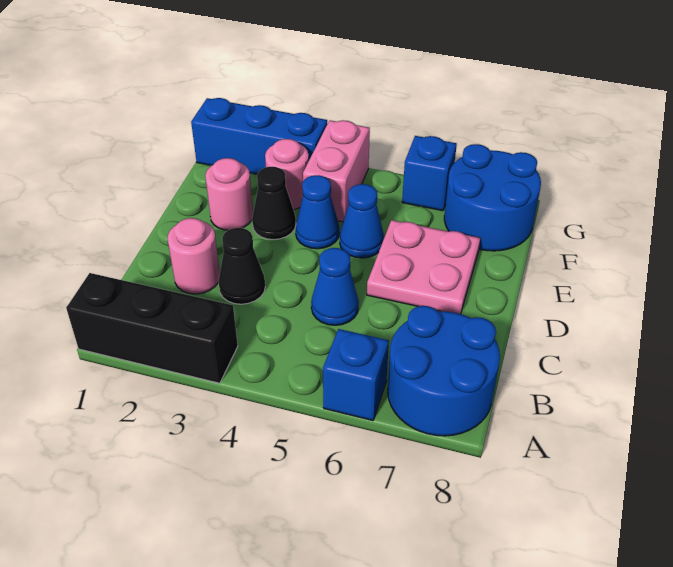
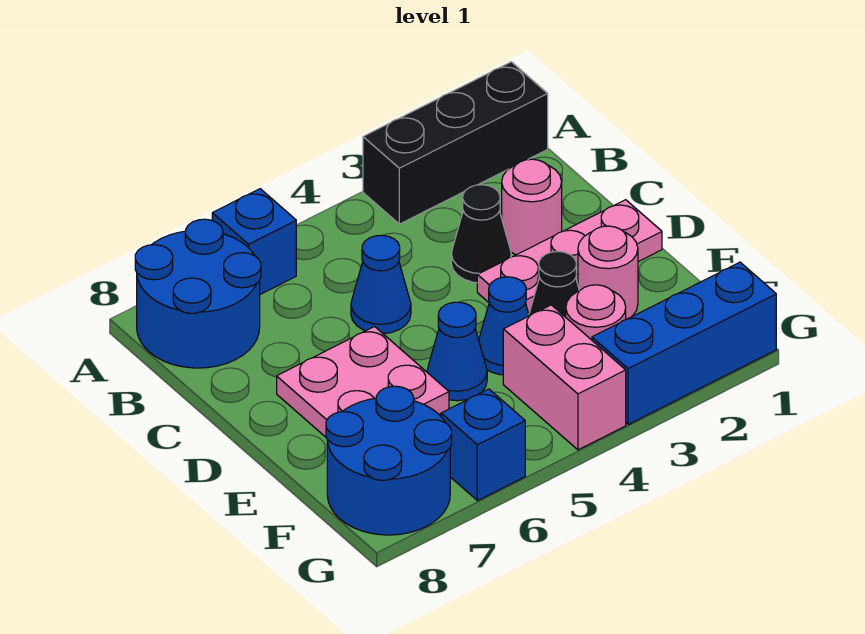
none -> pink plate D1:D3 level 1

